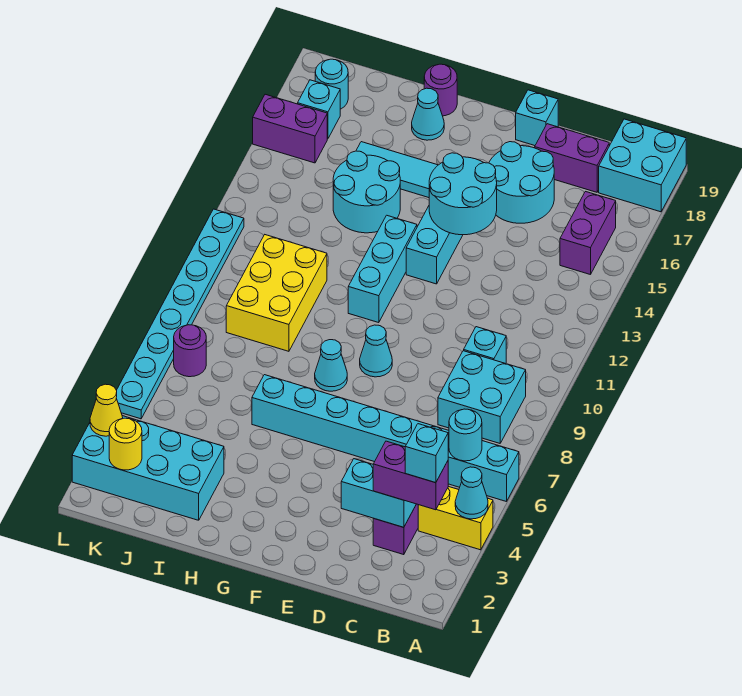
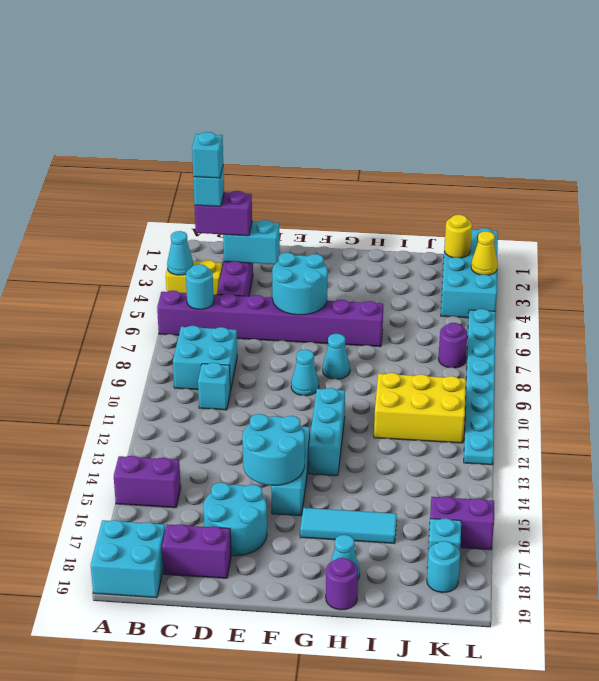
cyan brick A6:H6 level 1 -> purple brick A6:H6 level 1
purple brick B15:B16 level 1 -> purple brick A15:B15 level 1
cyan brick E19 level 1 -> cyan brick B3 level 5
cyan round brick H14:I15 level 1 -> cyan round brick E5:F6 level 2
cyan brick I2:L3 level 1 -> cyan brick K1:L4 level 1
yellow brick I9:J11 level 1 -> yellow brick I10:K11 level 1

